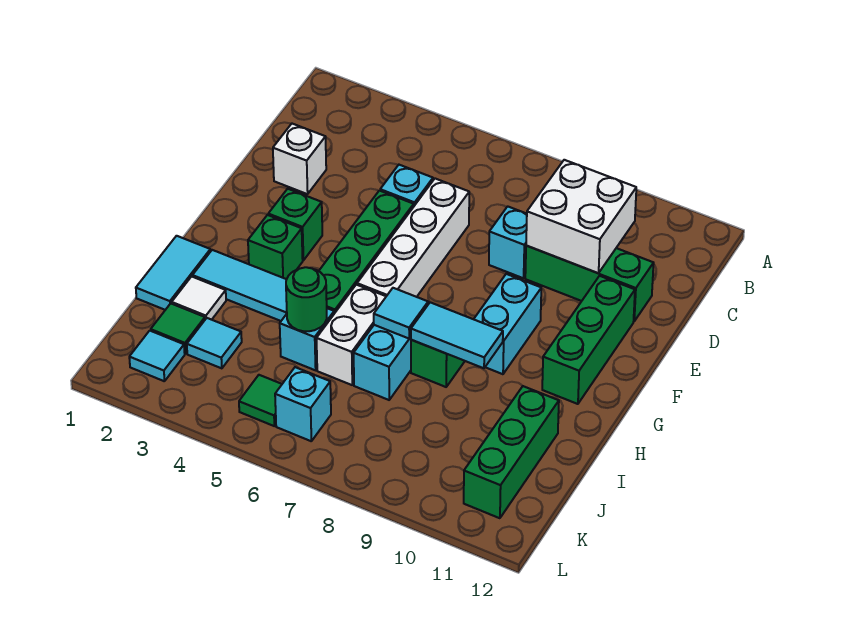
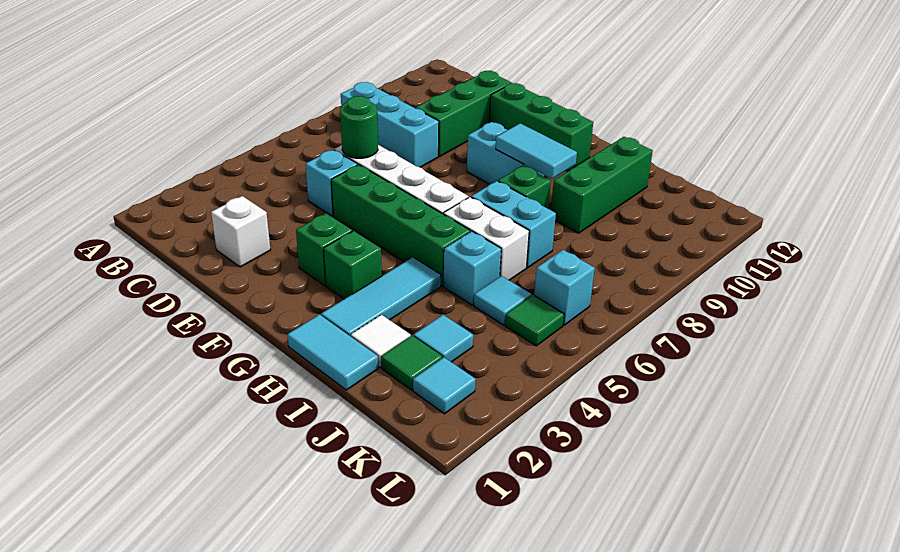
white brick C9:D10 level 2 -> none
cyan brick D8 level 1 -> cyan brick B8:D8 level 1
cyan tile H7 level 2 -> cyan tile J5 level 1
cyan tile H8:H9 level 2 -> cyan tile G9:H9 level 2
green round brick I5 level 2 -> green round brick D6 level 2
green brick I11:K11 level 1 -> green brick I9:I11 level 1

